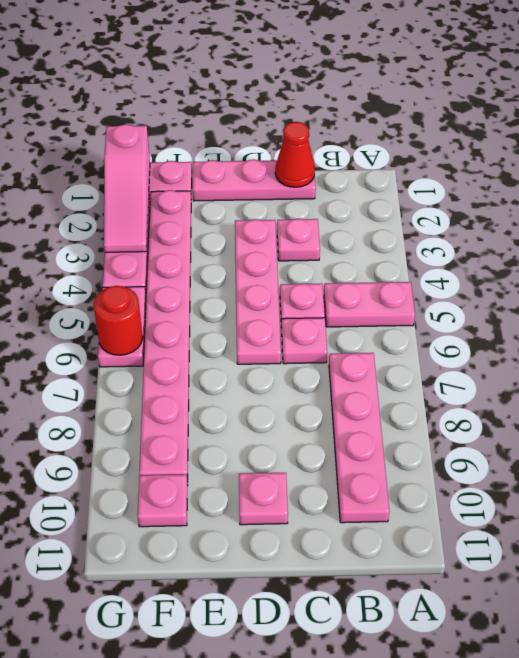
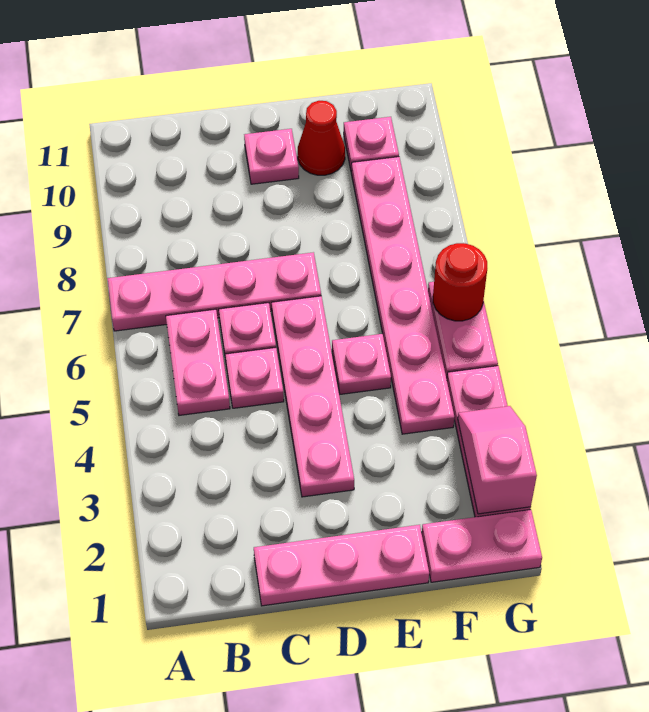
pink plate A5:B5 level 1 -> pink plate B5:B6 level 1
pink plate B7:B10 level 1 -> pink plate A7:D7 level 1
red cone C1 level 2 -> red cone E10 level 1
pink plate C3 level 1 -> pink plate E5 level 1
pink plate F2:F9 level 1 -> pink plate F4:F9 level 1
pink slope G1:G3 level 2 top 1 -> pink slope G2:G3 level 2 top 2

